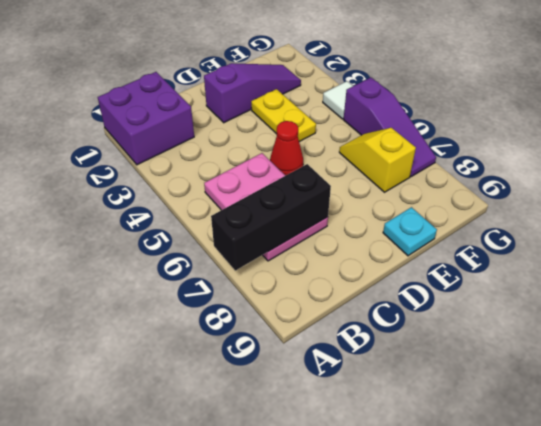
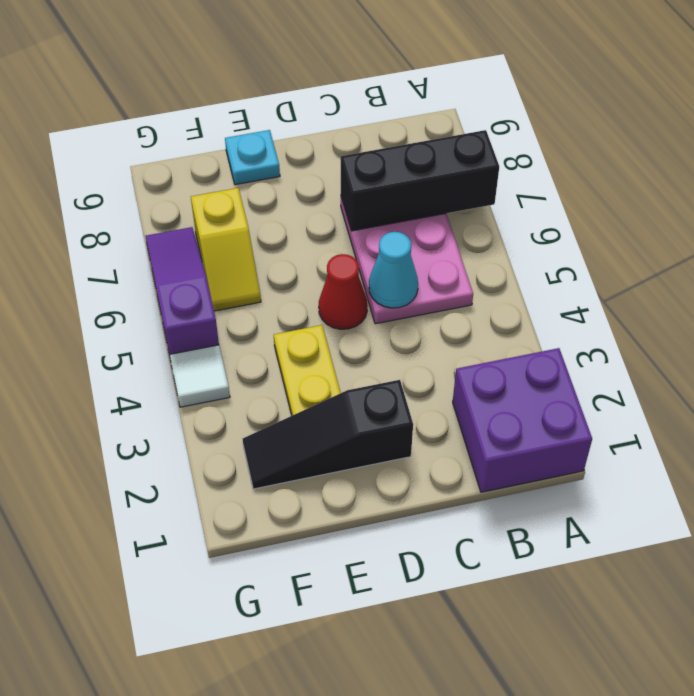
none -> cyan cone C5 level 2
purple slope D2:F2 level 1 top D -> black slope D2:F2 level 1 top D

